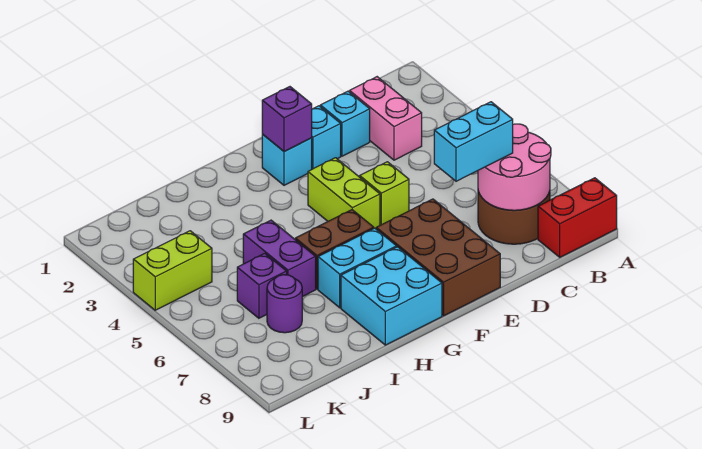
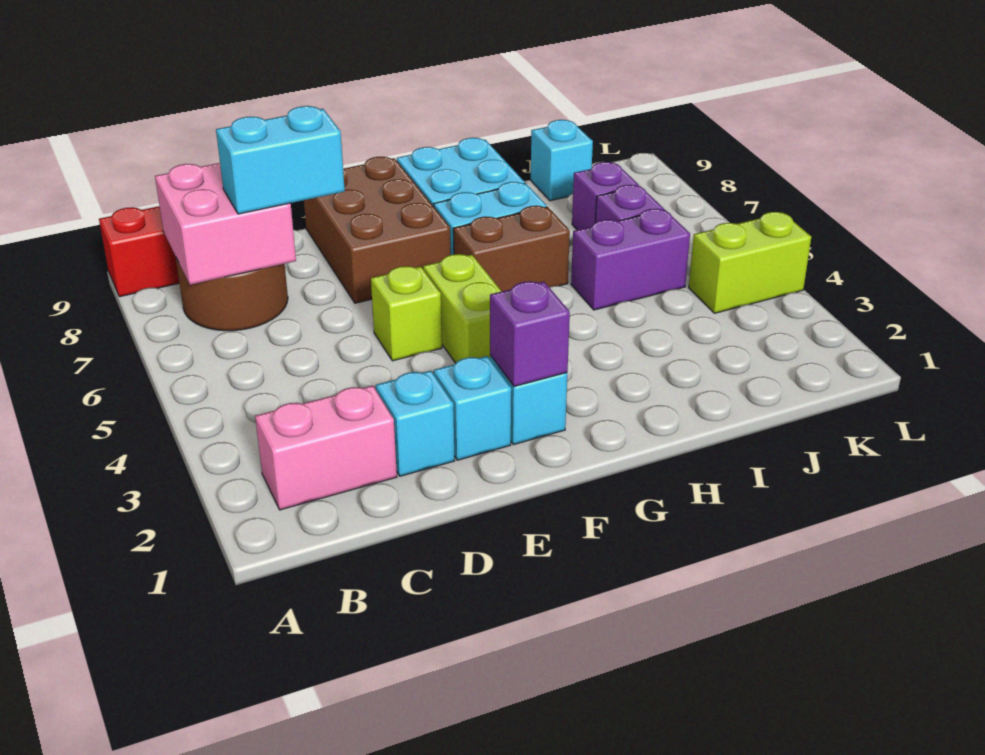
pink round brick B7:C8 level 2 -> pink brick B7:C8 level 2
pink brick C2:C3 level 1 -> pink brick B2:C2 level 1
purple brick I5:I6 level 1 -> purple brick I5:J5 level 1
purple round brick J7 level 1 -> purple brick J7 level 1
none -> cyan brick J9 level 1

